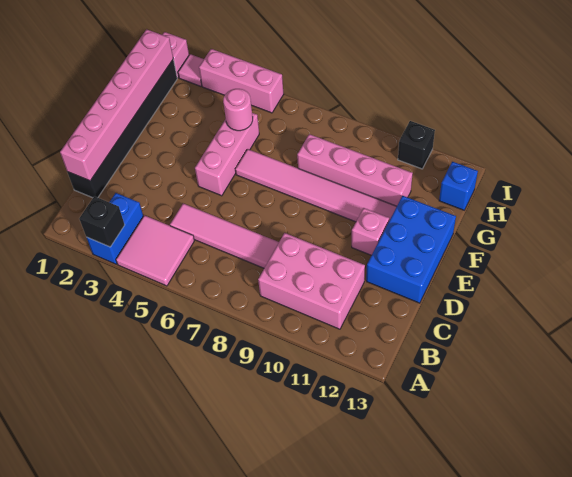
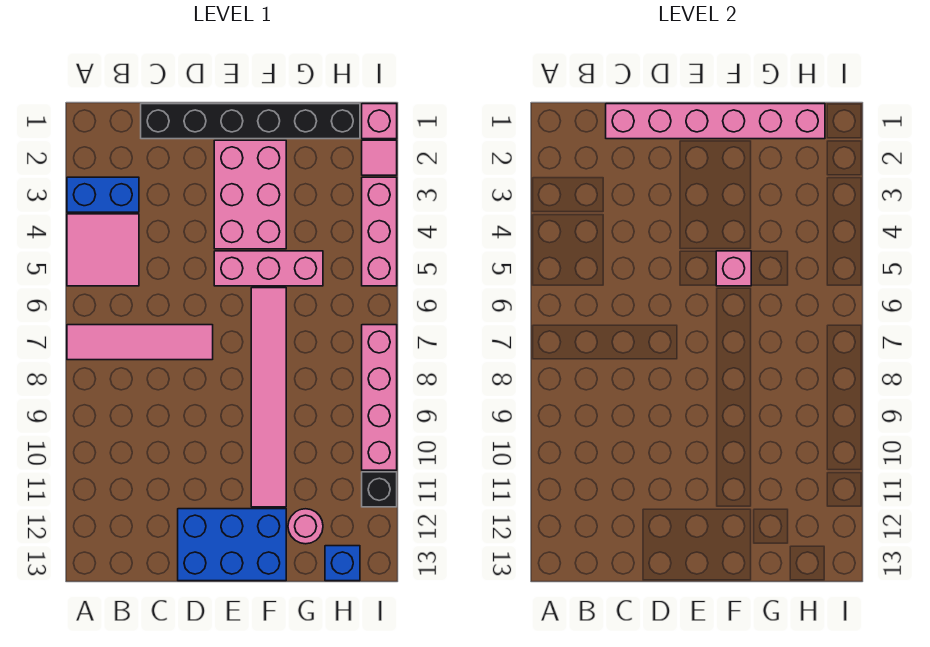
black brick A3 level 2 -> none
pink brick B9:C11 level 1 -> pink brick E2:F4 level 1
pink tile C5:C8 level 1 -> pink tile A7:D7 level 1
pink brick E11 level 1 -> pink brick F5 level 2
pink round brick G5 level 2 -> pink round brick G12 level 1
pink brick G8:G11 level 1 -> pink brick I7:I10 level 1

